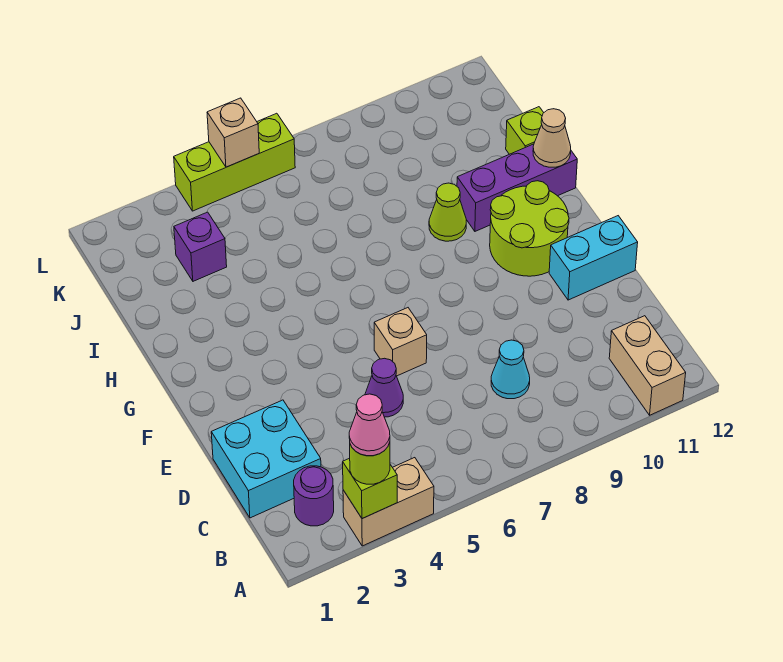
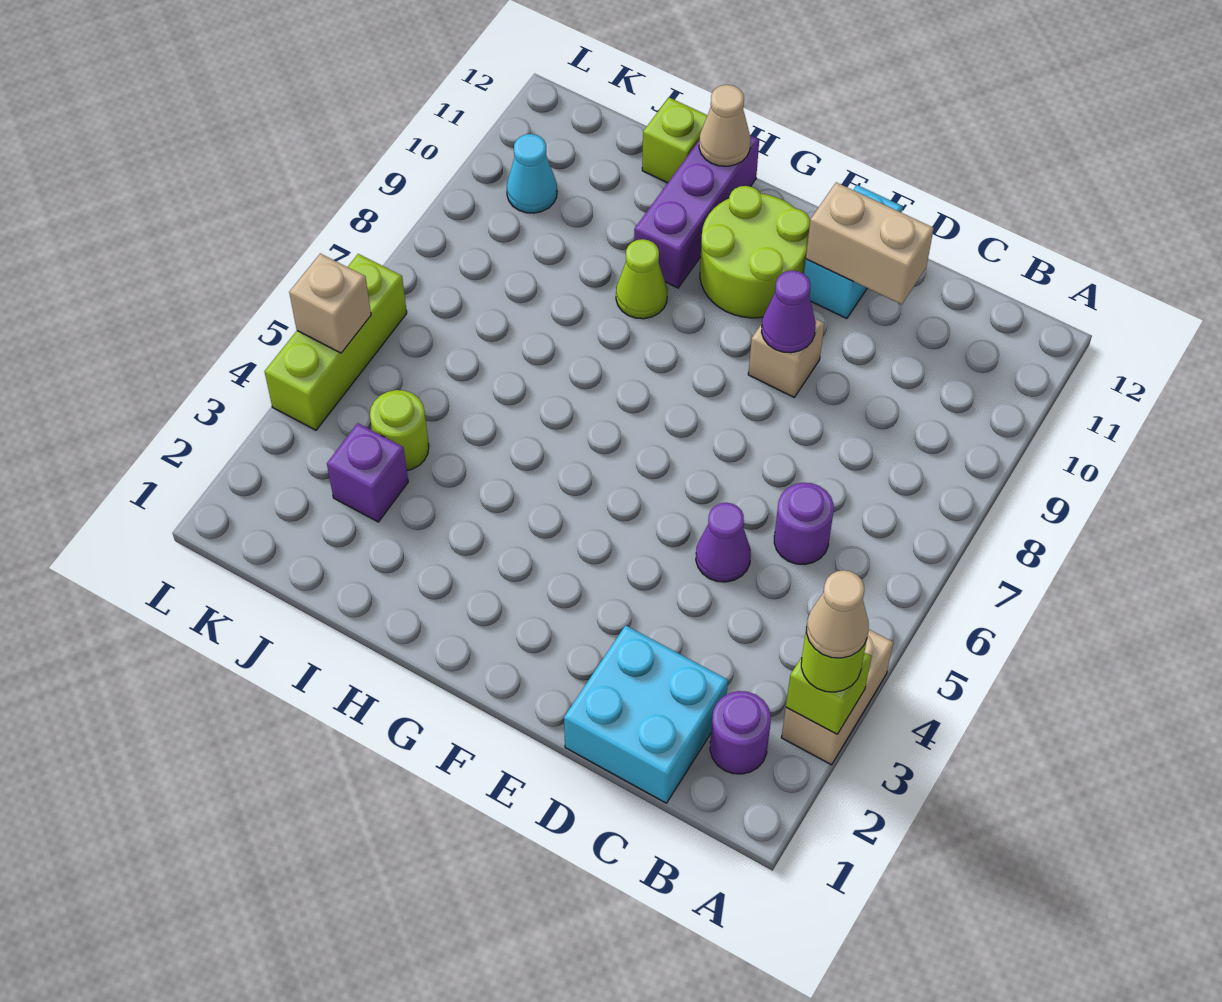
pink cone A3 level 4 -> tan cone A3 level 4
tan brick A11:B11 level 1 -> tan brick D11:E11 level 2
none -> purple round brick C6 level 1
cyan cone C8 level 1 -> cyan cone K10 level 1
tan brick E6 level 1 -> tan brick E9 level 1
none -> purple cone E9 level 2
none -> lime round brick J4 level 1

